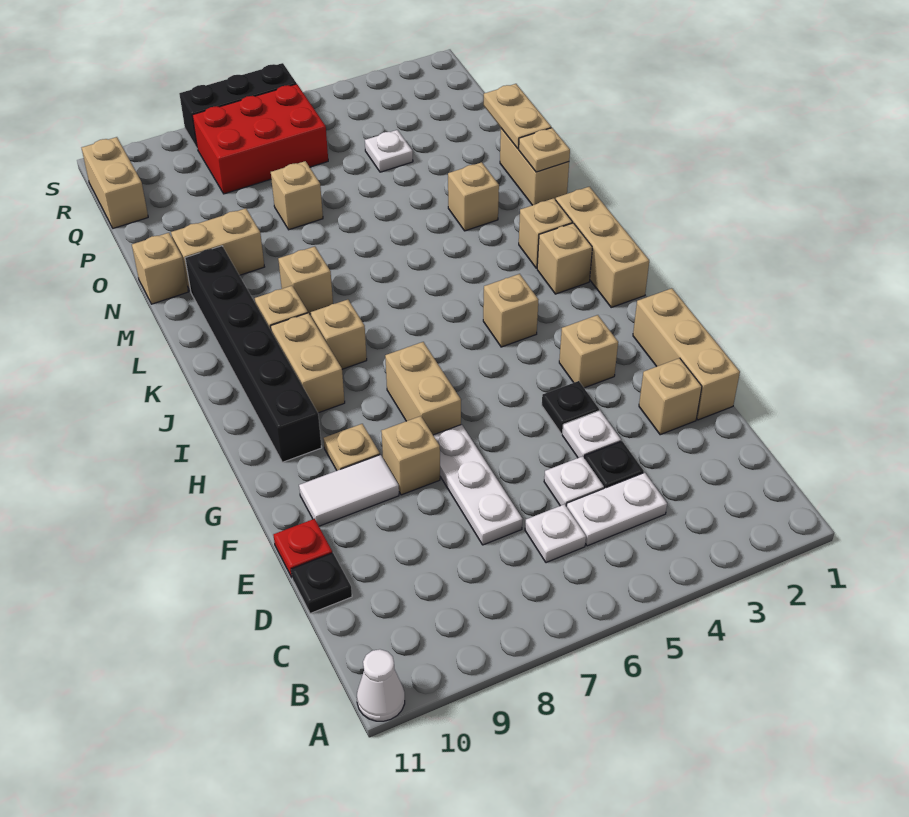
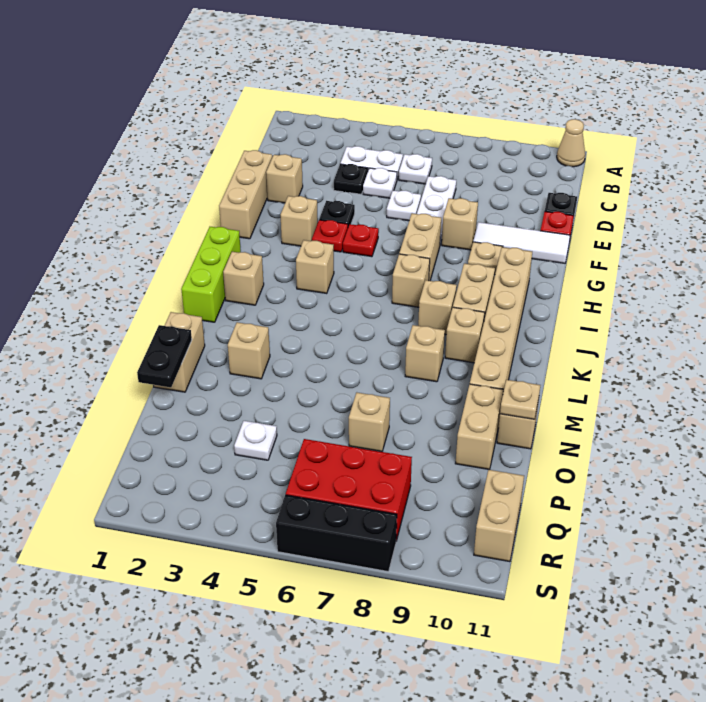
white cone A11 level 1 -> tan cone A11 level 1
white plate E4 level 1 -> white plate E6 level 1
white tile F9:F10 level 1 -> white tile F9:F11 level 1
none -> red plate G4 level 1
none -> red plate G5 level 1
black brick H10:M10 level 1 -> tan brick H10:M10 level 1
tan brick I1:K1 level 1 -> lime brick I1:K1 level 1
tan brick K2 level 1 -> tan brick I7 level 1
tan plate M1 level 2 -> tan plate N11 level 2
tan plate N1:O1 level 2 -> black plate N1:O1 level 2
tan brick N9:N10 level 1 -> tan brick N10:O10 level 1

